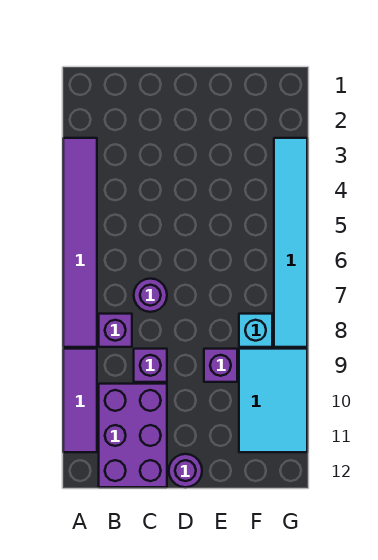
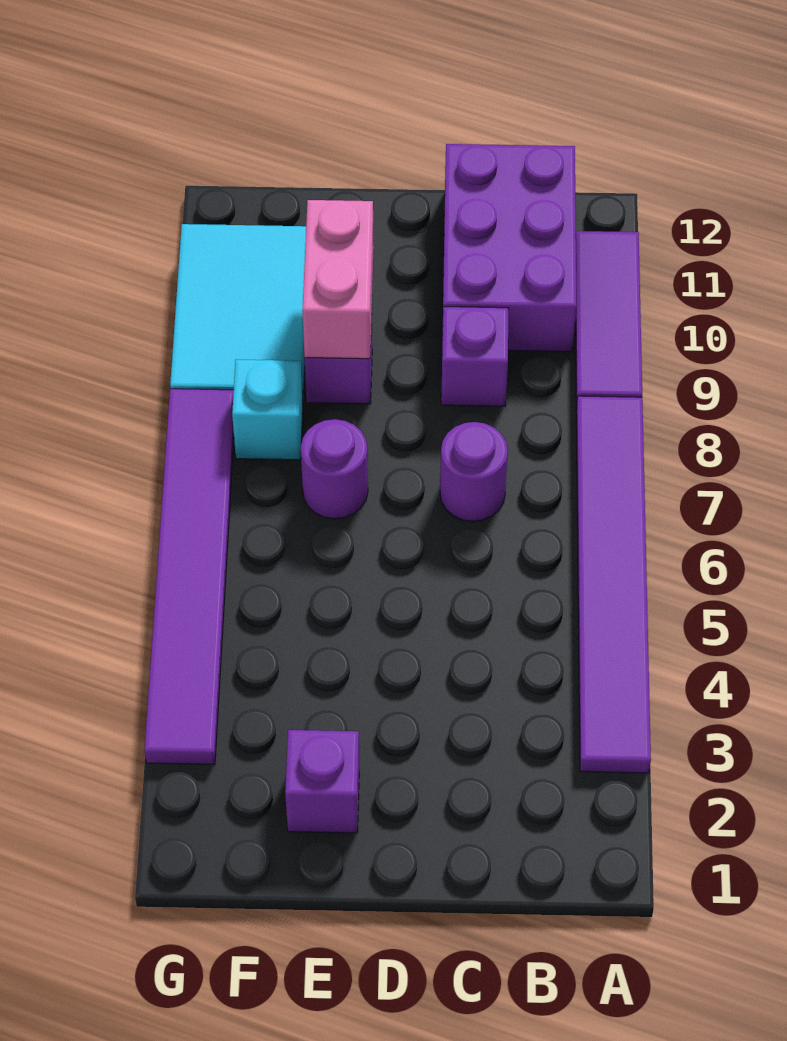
purple brick B8 level 1 -> purple brick E2 level 1
purple round brick D12 level 1 -> purple round brick E7 level 1
none -> pink brick E9:E10 level 2
cyan tile G3:G8 level 1 -> purple tile G3:G8 level 1

